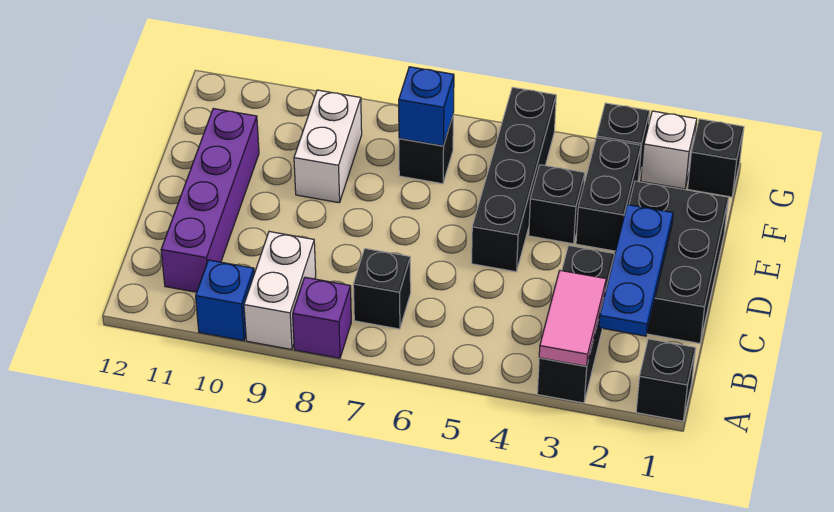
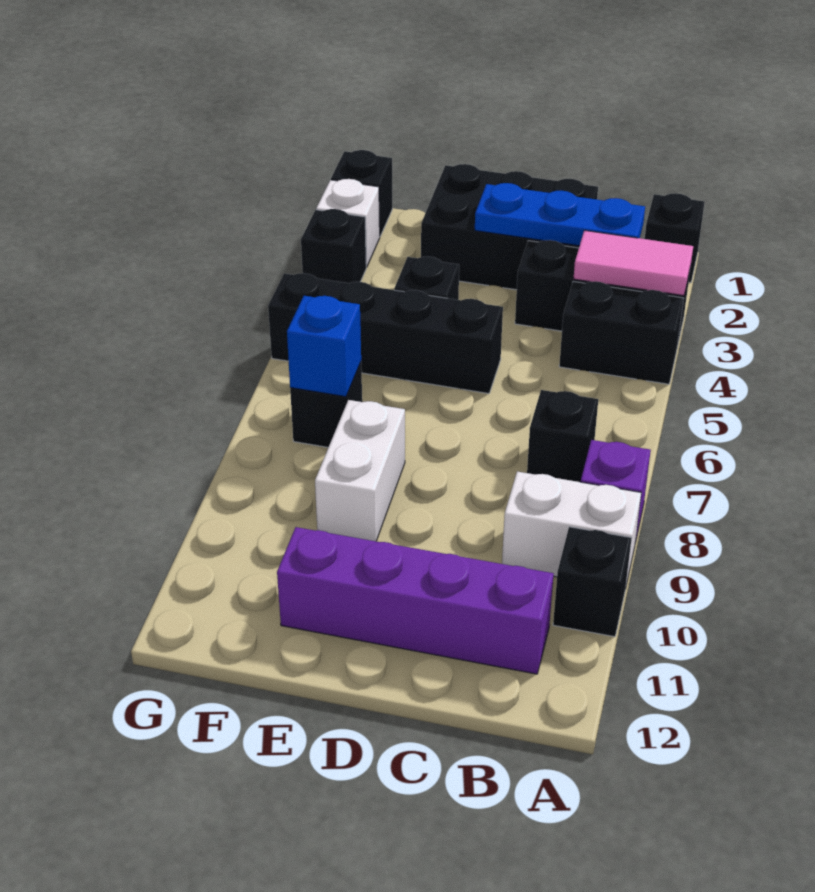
blue brick A10 level 1 -> black brick A10 level 1
black brick E3:F3 level 1 -> black brick A4:B4 level 1
white brick E9:F9 level 1 -> white brick E8:E9 level 1

